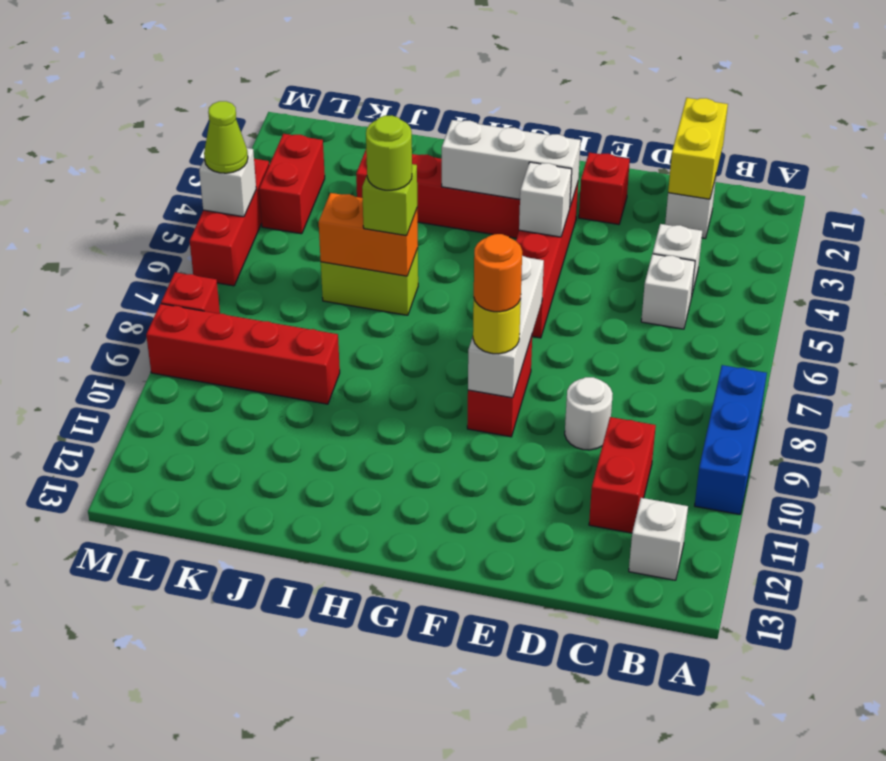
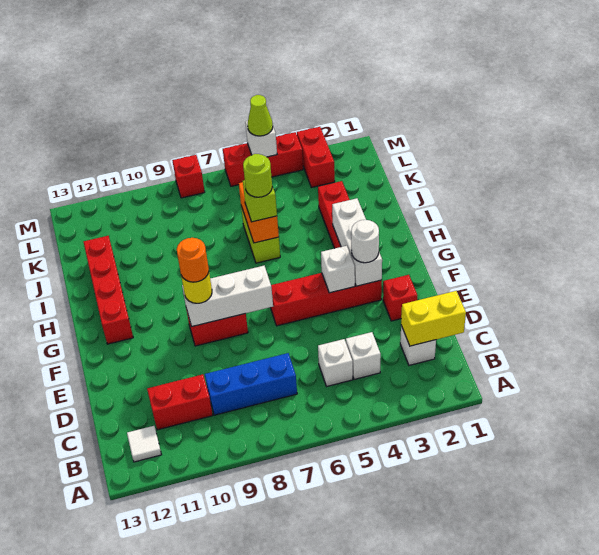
blue brick A8:A10 level 1 -> blue brick C7:C9 level 1
white brick B12 level 1 -> white tile B12 level 1
white round brick D9 level 1 -> white round brick F3 level 3
red brick J9:M9 level 1 -> red brick G12:J12 level 1
red brick L3:L4 level 1 -> red brick L3:M3 level 1

